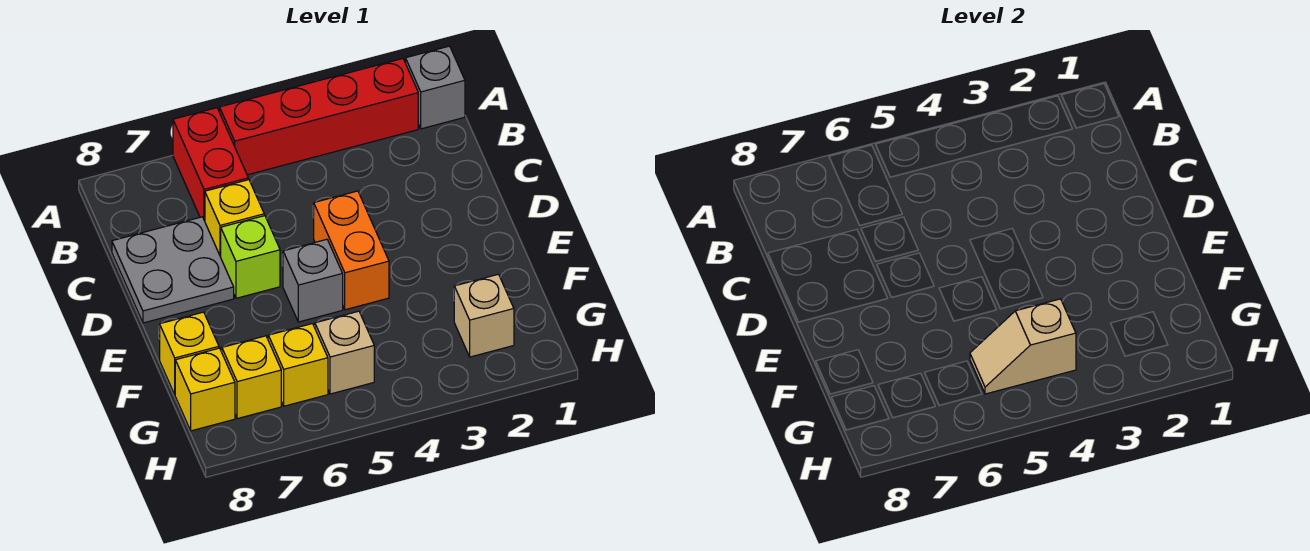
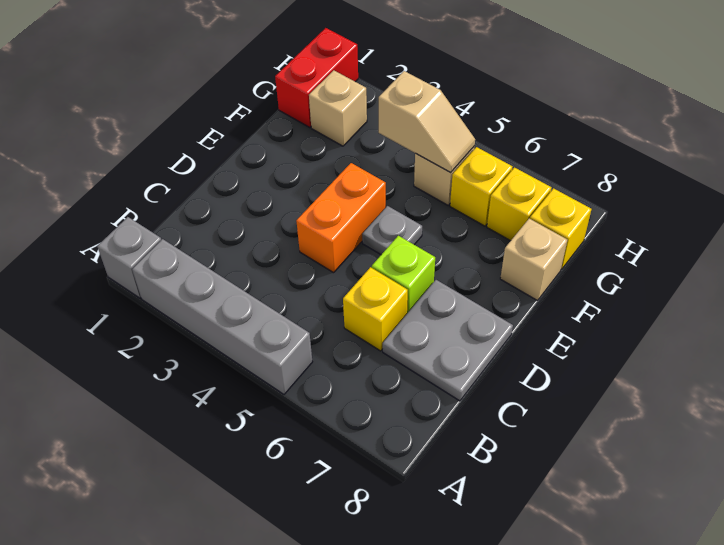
red brick A2:A5 level 1 -> grey brick A2:A5 level 1
red brick A6:B6 level 1 -> red brick G1:H1 level 1
grey brick E5 level 1 -> grey plate E5 level 1
yellow brick F8 level 1 -> tan brick F8 level 1

